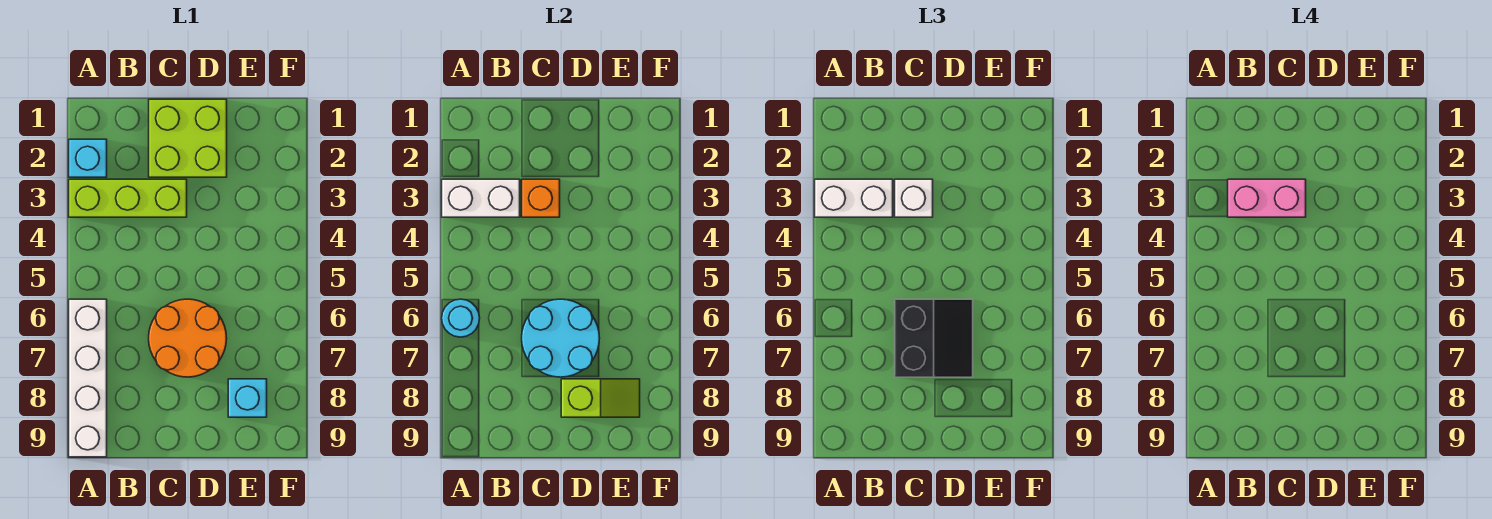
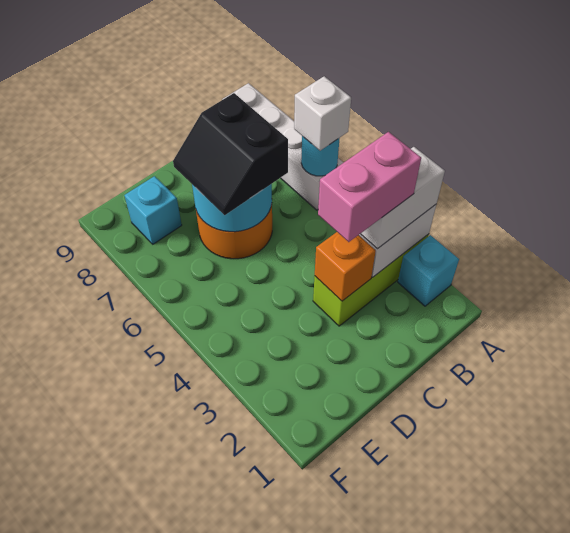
lime brick C1:D2 level 1 -> none
white brick C3 level 3 -> white brick A6 level 3
lime slope D8:E8 level 2 top D -> none

